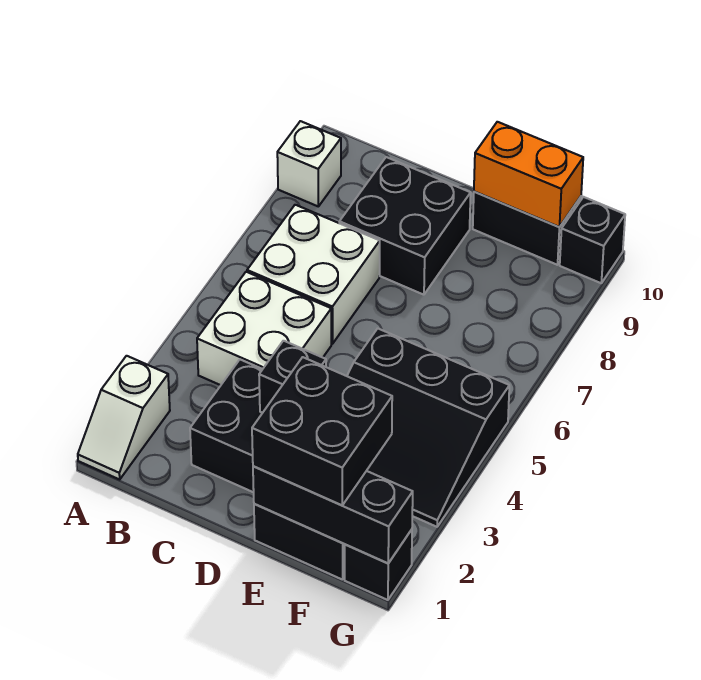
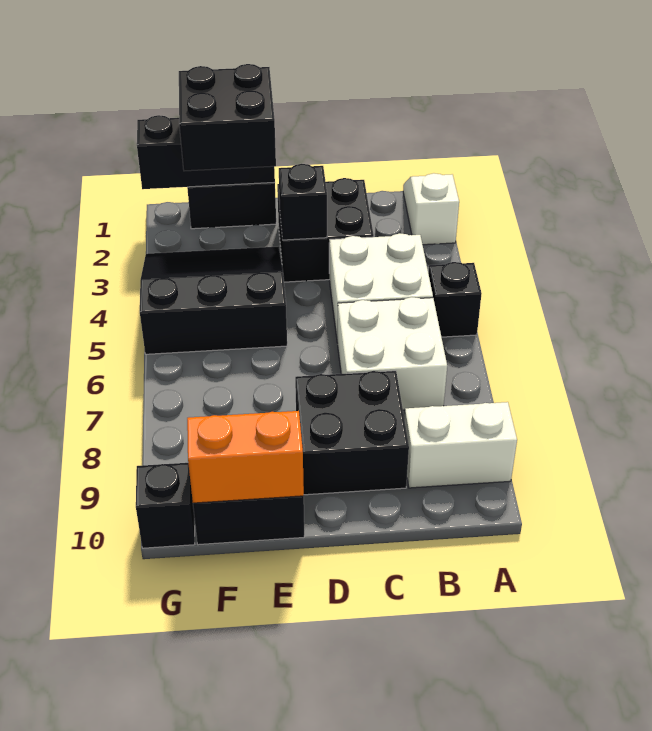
white brick A9 level 1 -> white brick A9:B9 level 1
black brick G1 level 1 -> black brick A5 level 1

